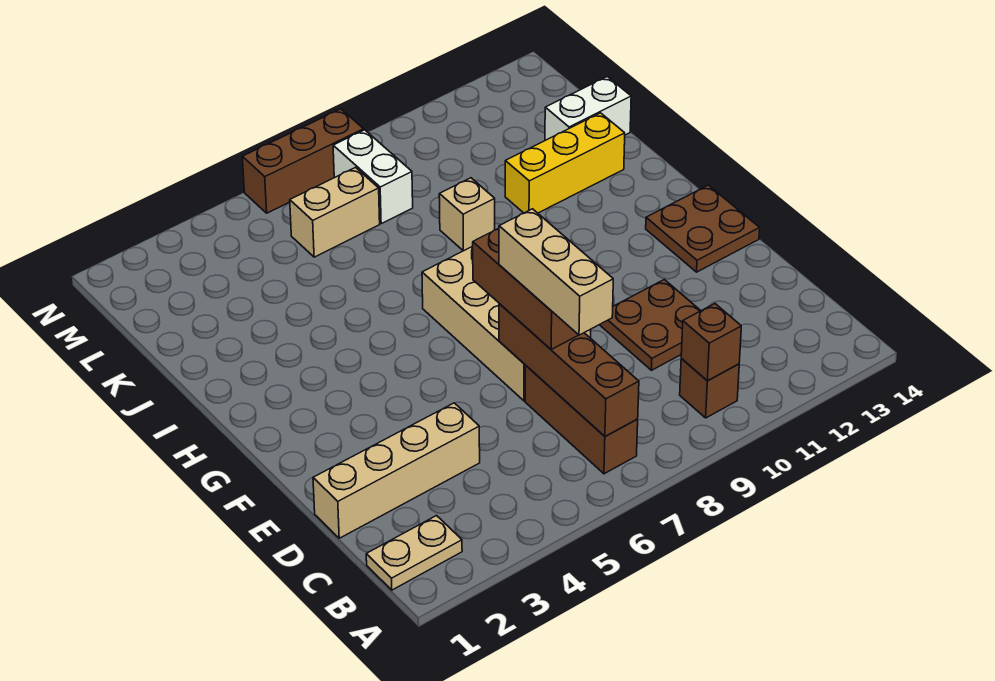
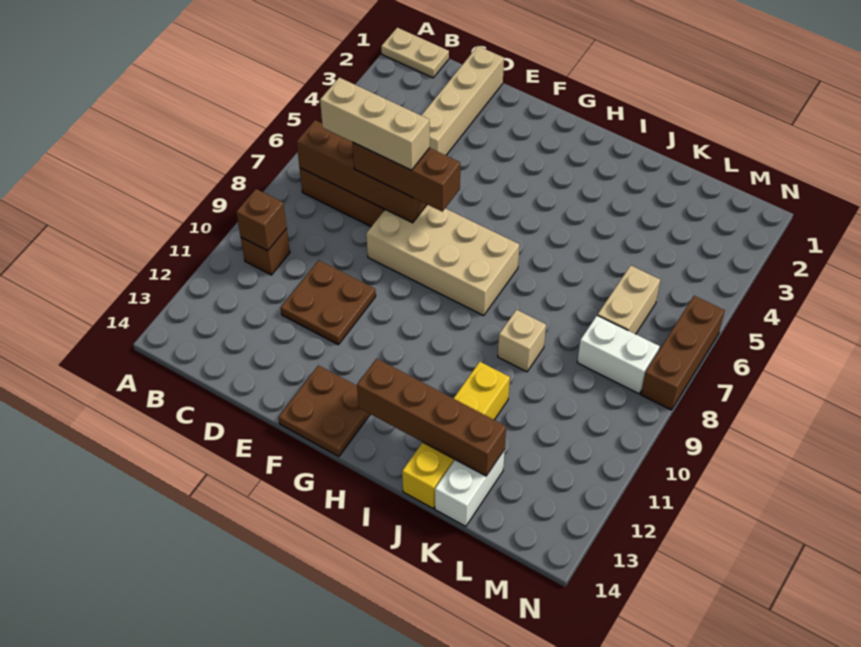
tan plate B1:B2 level 1 -> tan plate A1:B1 level 1
none -> brown brick H13:K13 level 2
yellow brick J11:J13 level 1 -> yellow brick J11:J14 level 1

